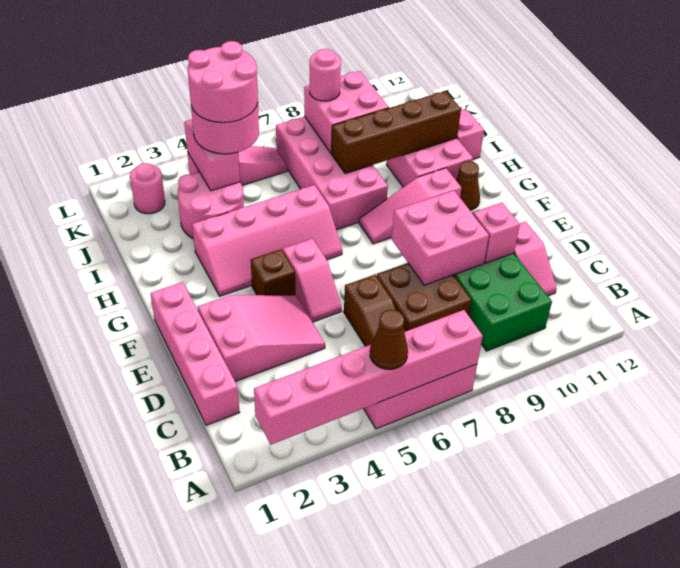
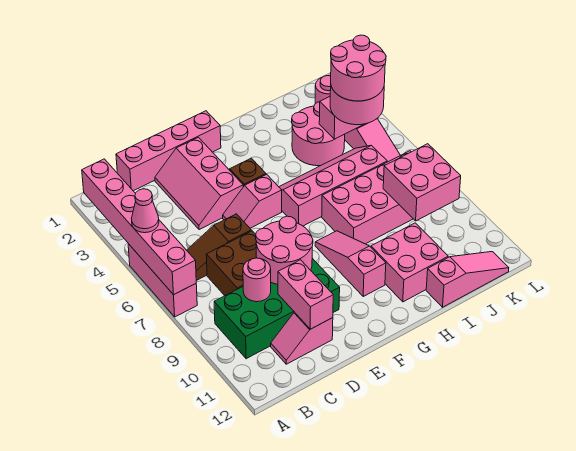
brown cone A5 level 3 -> pink cone A5 level 3
pink slope D2:E4 level 1 top 2 -> pink slope D2:E4 level 1 top E
pink brick D8:E9 level 2 -> pink round brick D8:E9 level 2
pink brick D10 level 2 -> pink brick D10:D11 level 2
pink slope G3:H6 level 1 top H -> pink slope G5:J6 level 1 top 6
brown cone G11 level 1 -> none
brown brick I8:I11 level 2 -> none
pink round brick K8 level 3 -> pink round brick C9 level 2

